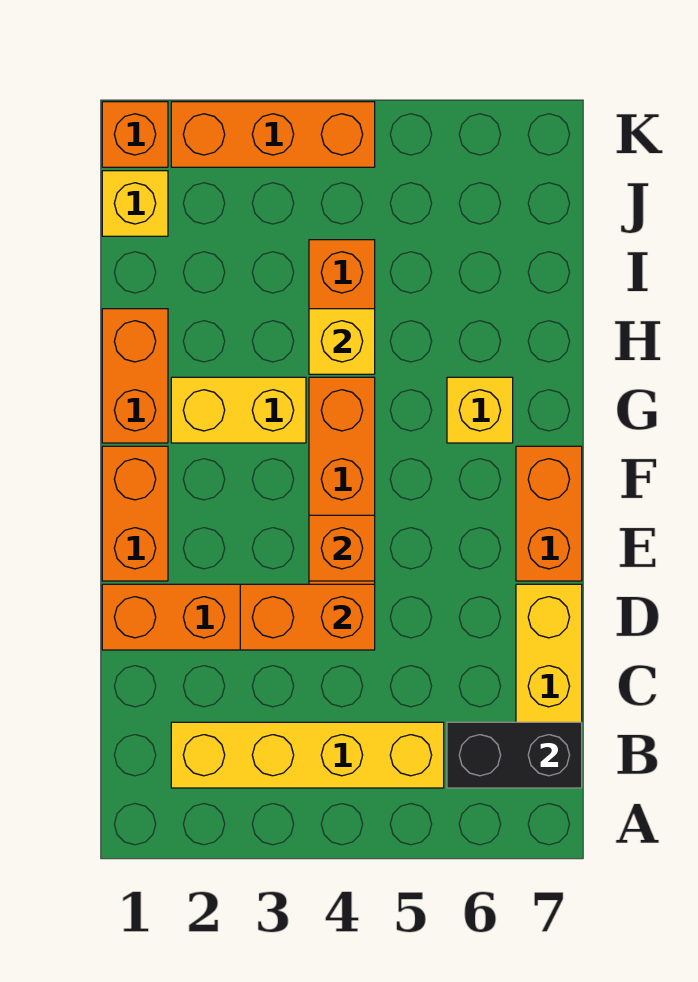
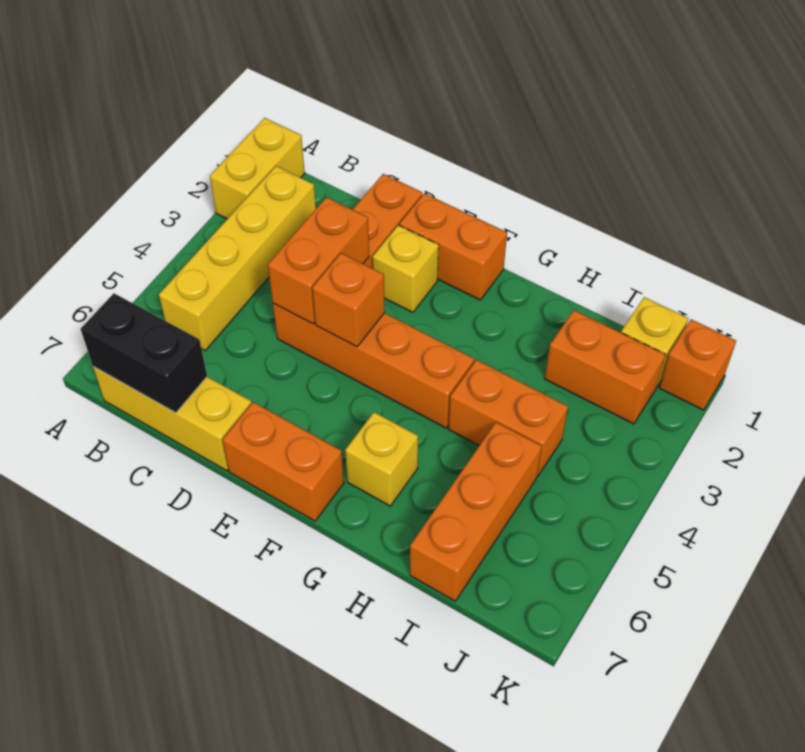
black brick B6:B7 level 2 -> black brick B7:C7 level 2
orange brick G1:H1 level 1 -> orange brick I2:J2 level 1
yellow brick G2:G3 level 1 -> yellow brick A1:A2 level 1
yellow brick H4 level 2 -> yellow brick E2 level 1
orange brick K2:K4 level 1 -> orange brick I5:I7 level 1

